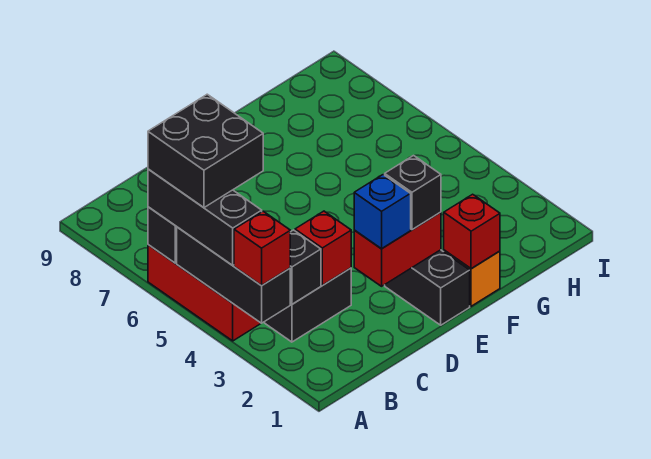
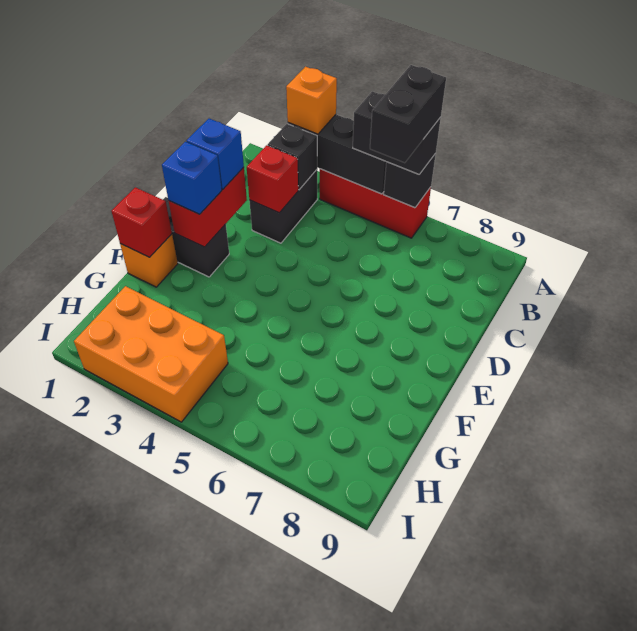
red brick A3 level 3 -> orange brick A3 level 3
black brick A4:A6 level 3 -> black brick A5:A6 level 3
black brick A5:B6 level 4 -> black brick A6:B6 level 4
black brick E2 level 3 -> blue brick E2 level 3
none -> orange brick H2:I4 level 1

